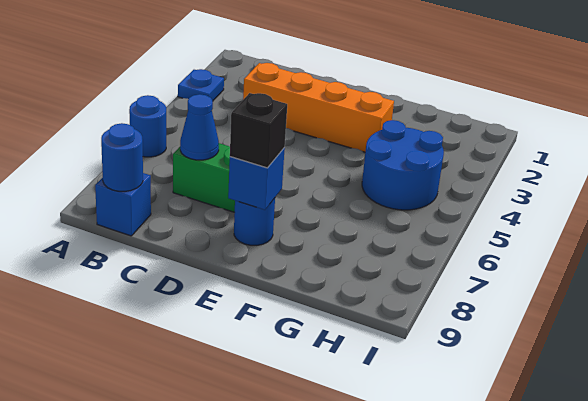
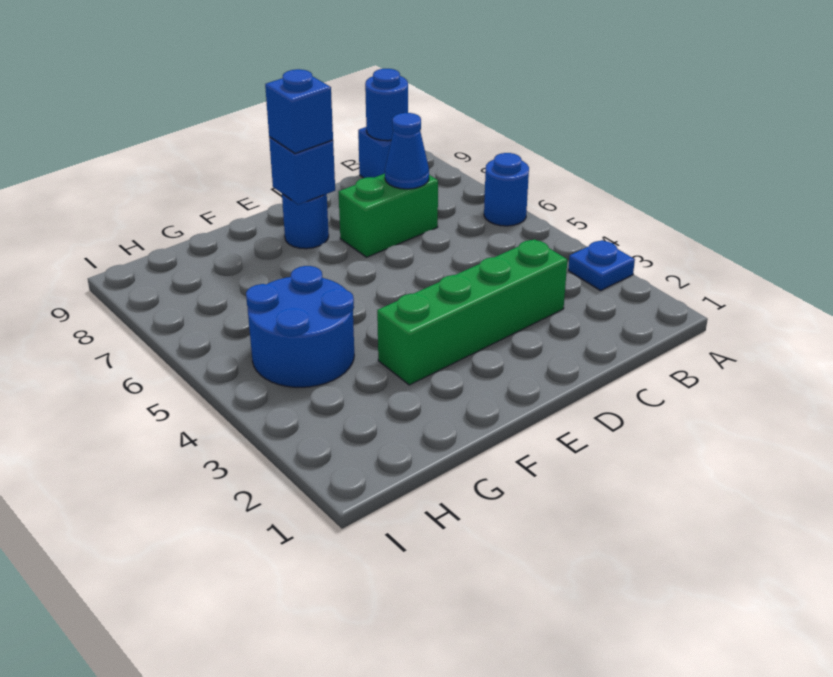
orange brick C3:F3 level 1 -> green brick C3:F3 level 1
black brick E8 level 3 -> blue brick E8 level 3

